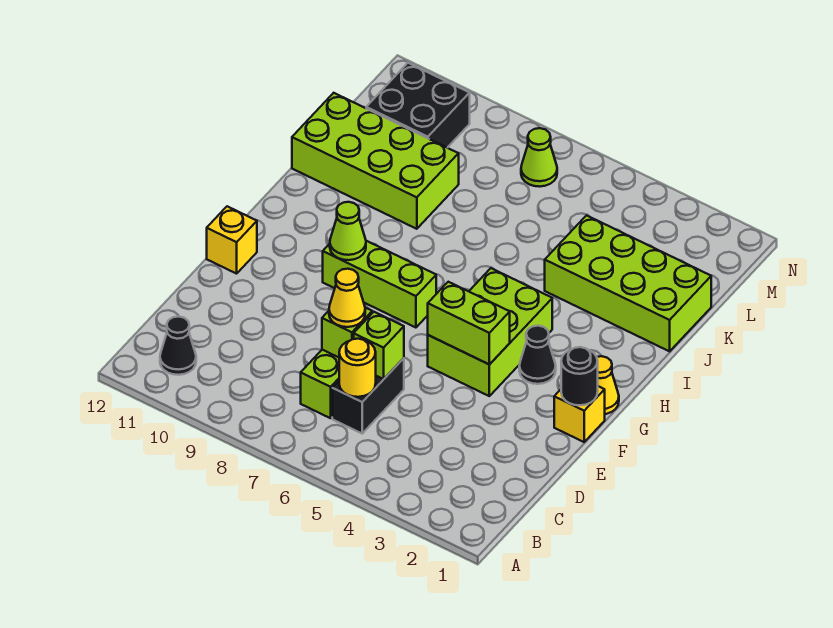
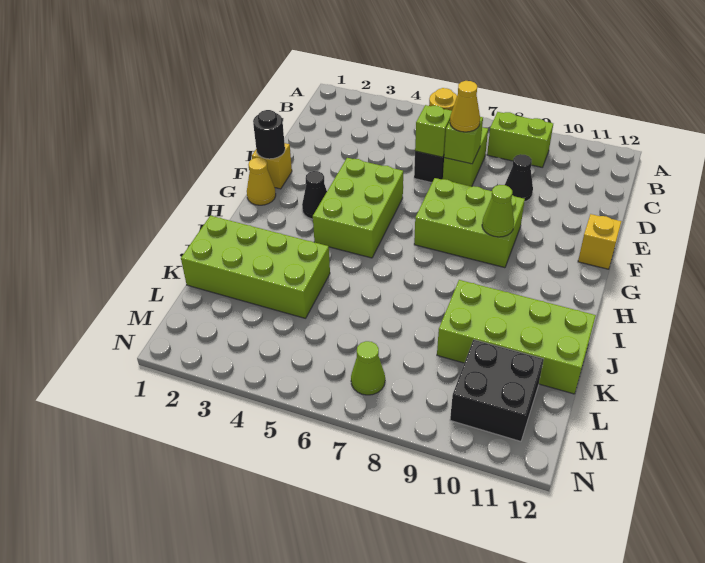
black cone B11 level 1 -> black cone D9 level 1
lime brick F4:F5 level 2 -> lime brick B8:B9 level 1
lime brick G7:G9 level 1 -> lime brick F7:G9 level 1

